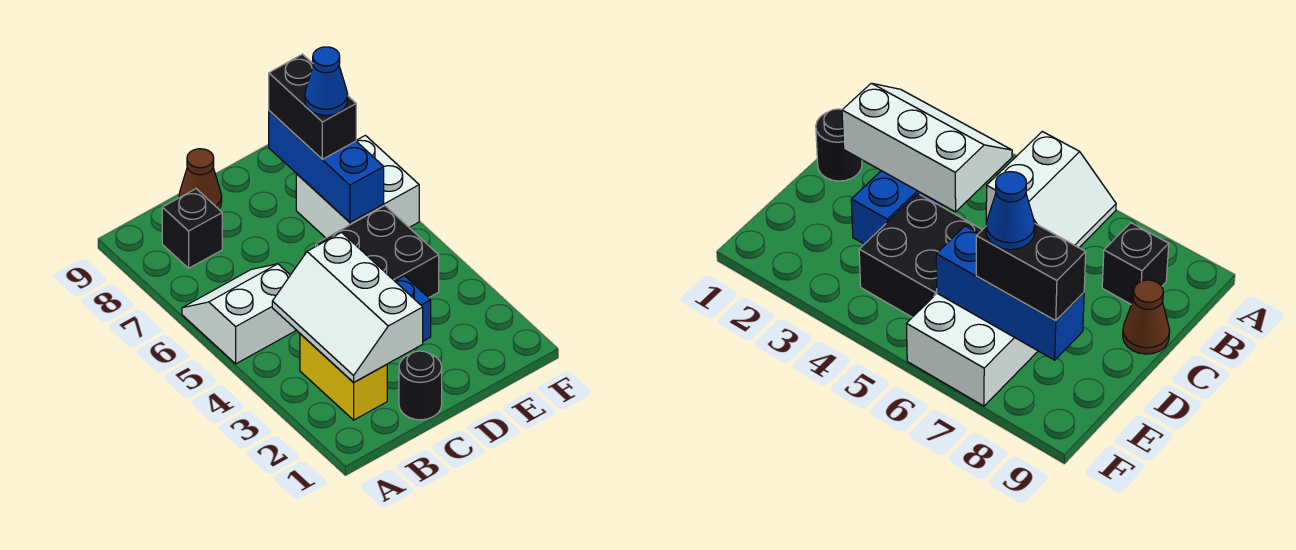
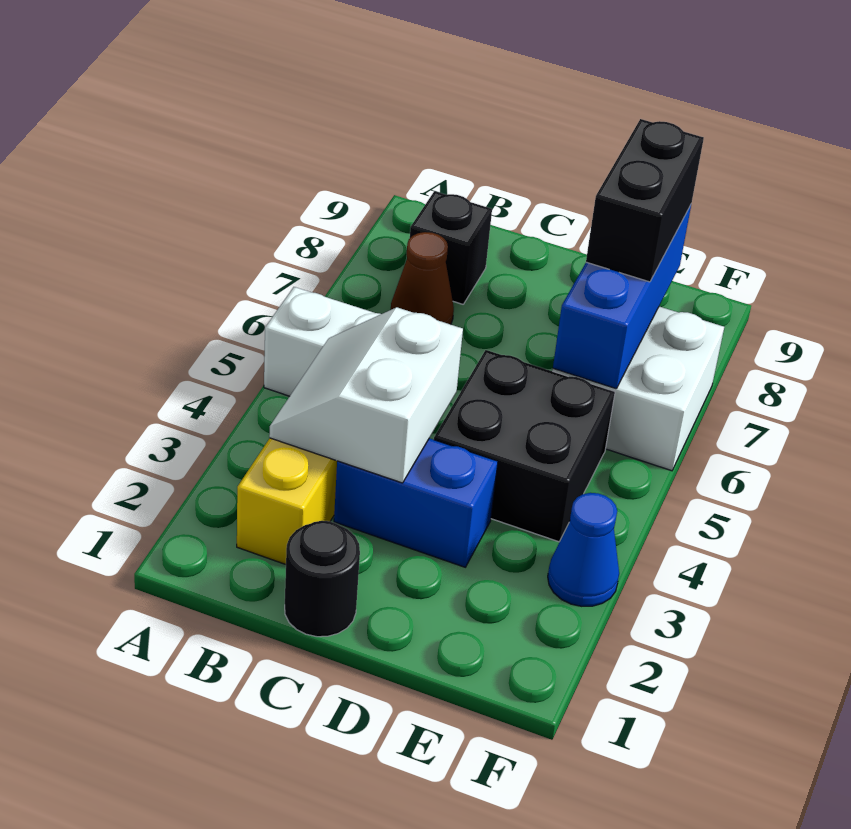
white slope B2:C4 level 2 top C -> white slope B3:C4 level 2 top C
brown cone C9 level 1 -> brown cone B7 level 1
blue cone E7 level 4 -> blue cone F3 level 1

